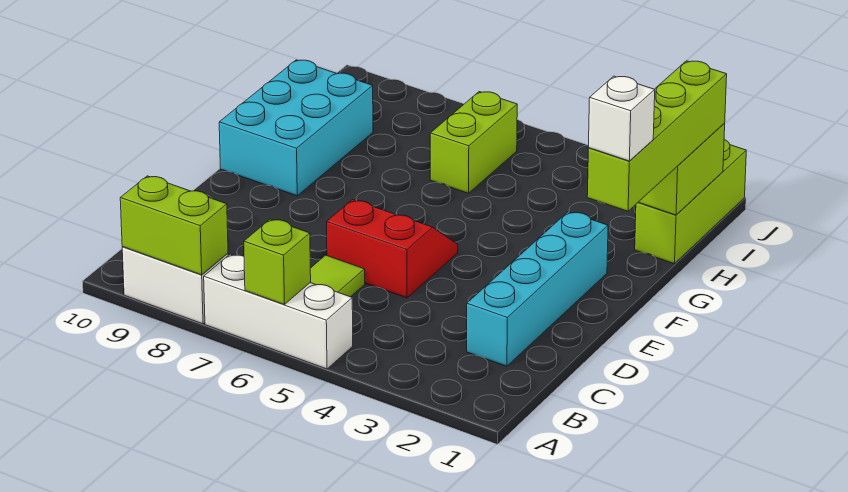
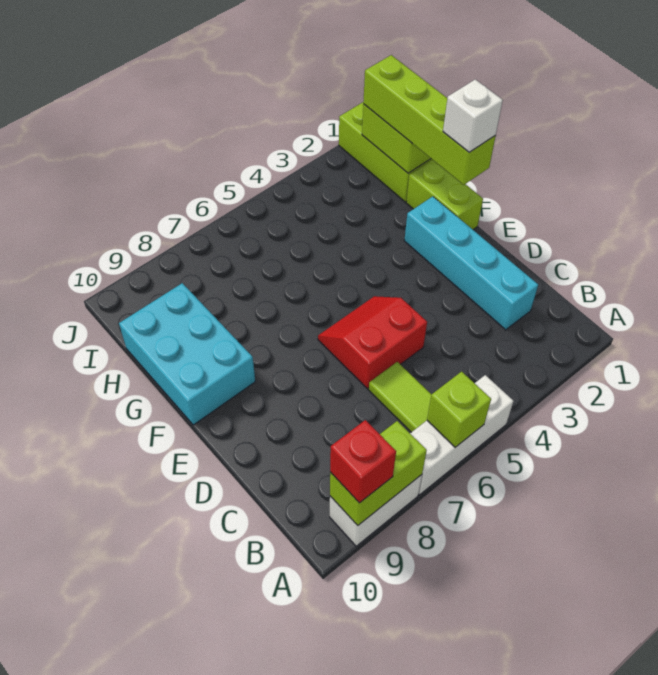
none -> red brick A9 level 3
lime brick H6:I6 level 1 -> lime brick F1:G1 level 1

